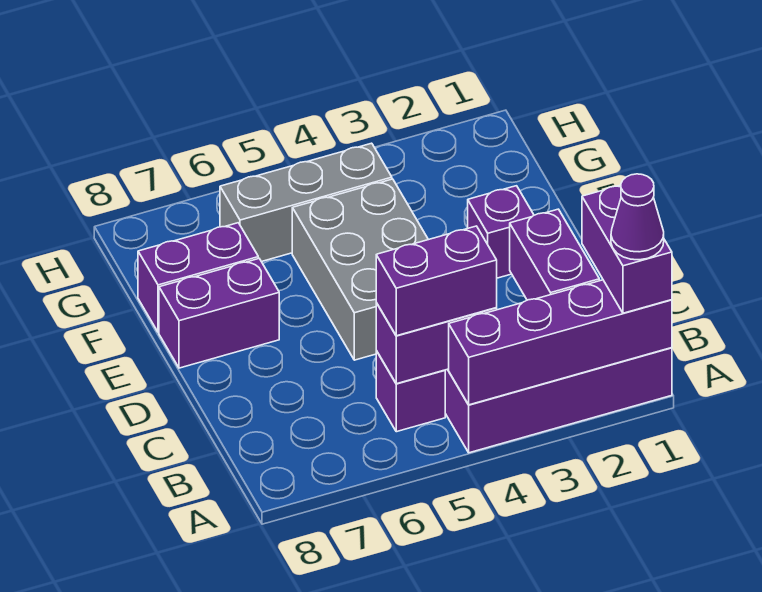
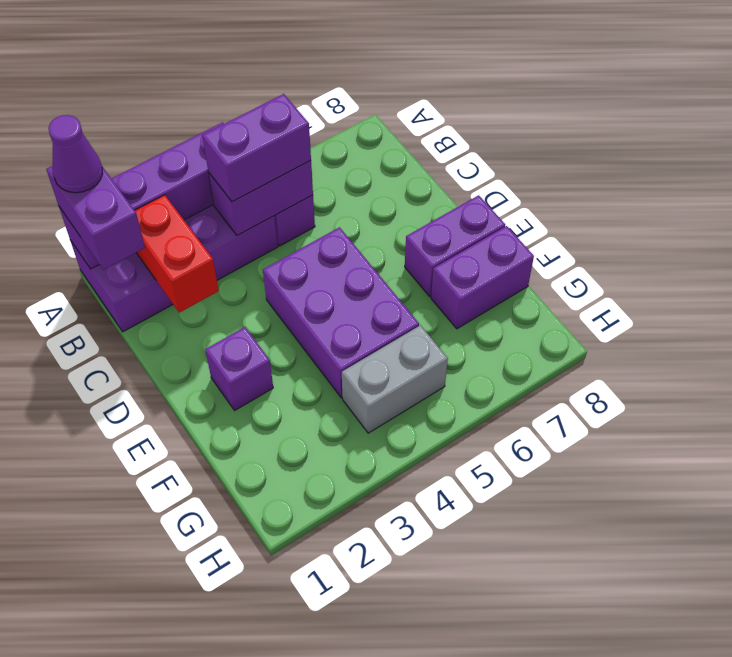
purple brick B2:C2 level 2 -> red brick B2:C2 level 2
grey brick D4:F5 level 1 -> purple brick D4:F5 level 1
grey brick G4:G6 level 1 -> grey brick G4:G5 level 1

